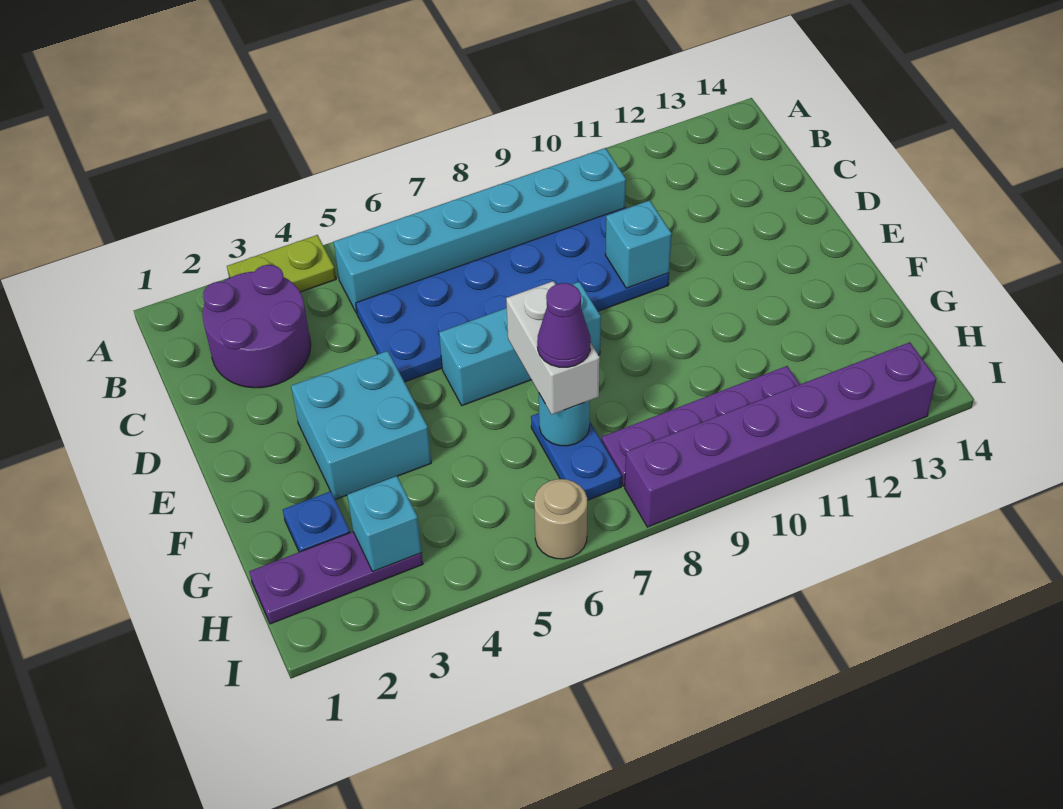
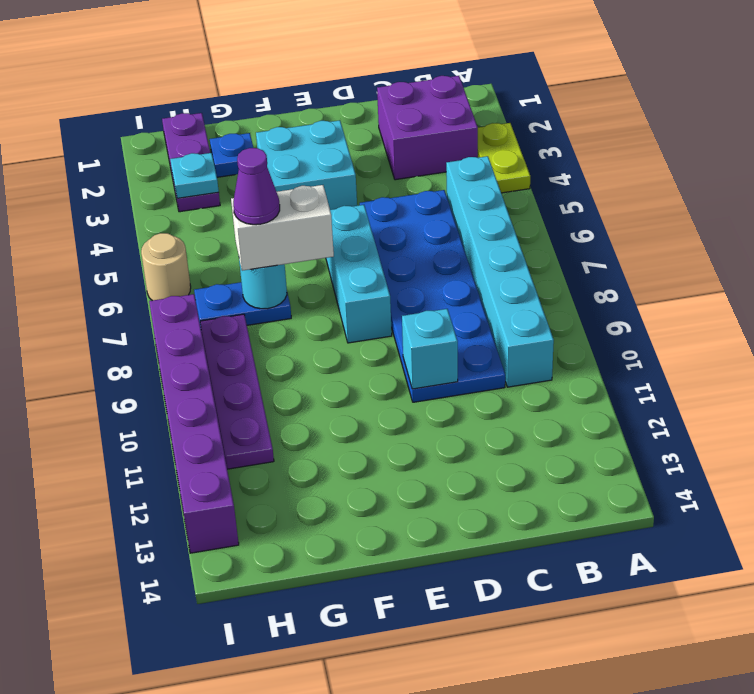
purple round brick B2:C3 level 1 -> purple brick B2:C3 level 1
cyan brick H3 level 2 -> cyan plate H3 level 2

